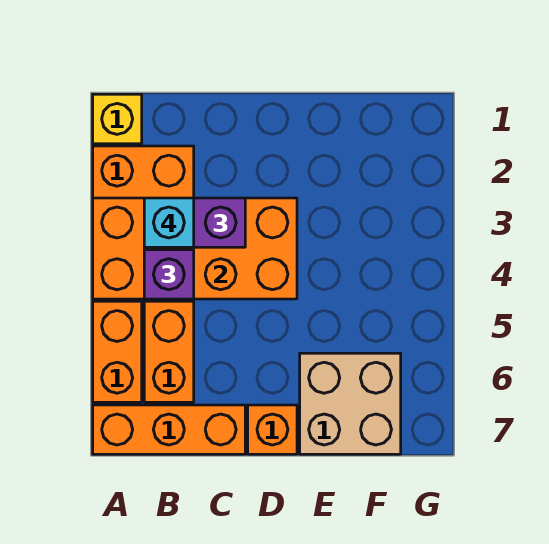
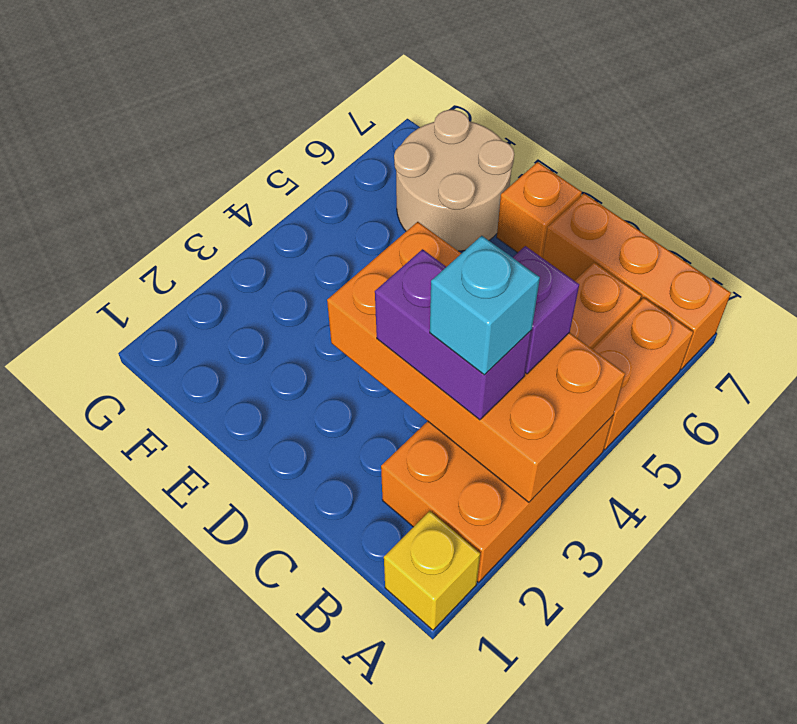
tan brick E6:F7 level 1 -> tan round brick E6:F7 level 1

